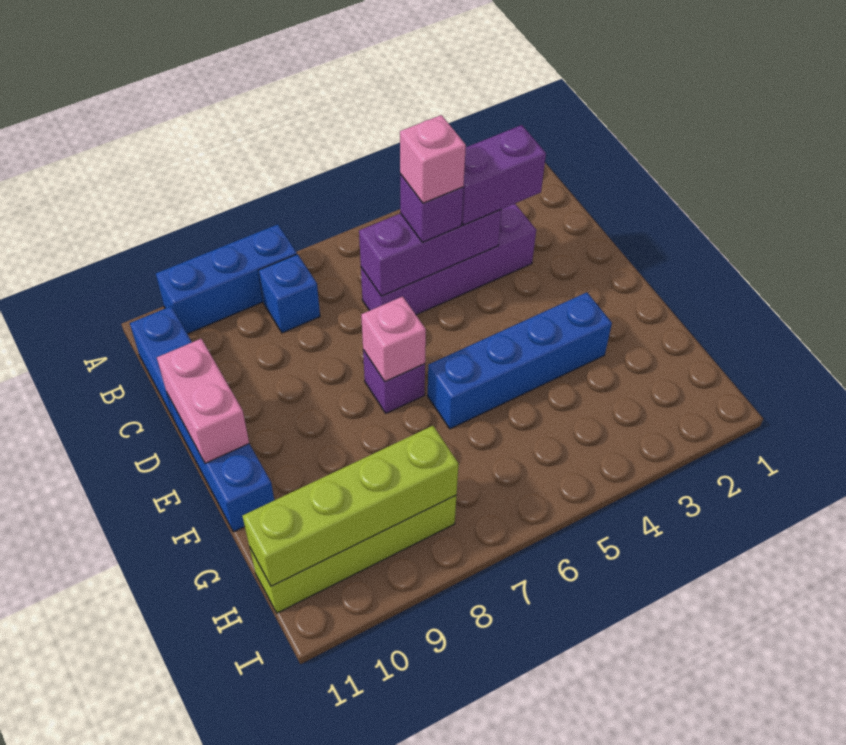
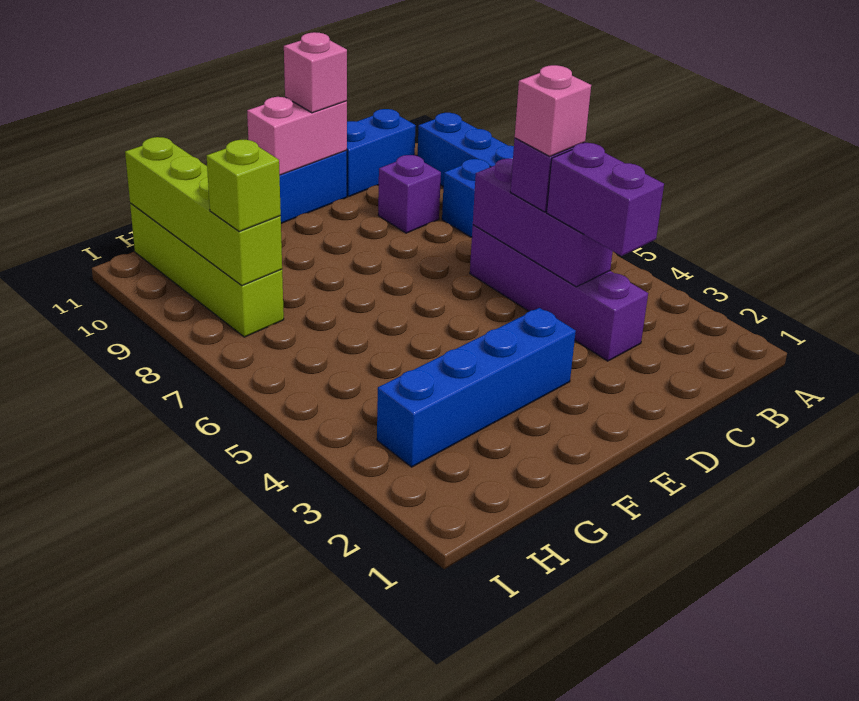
purple brick E7 level 1 -> purple brick C9 level 1
pink brick E7 level 2 -> pink brick D11 level 3
blue brick F3:F6 level 1 -> blue brick E3:H3 level 1
none -> lime brick H8 level 3

